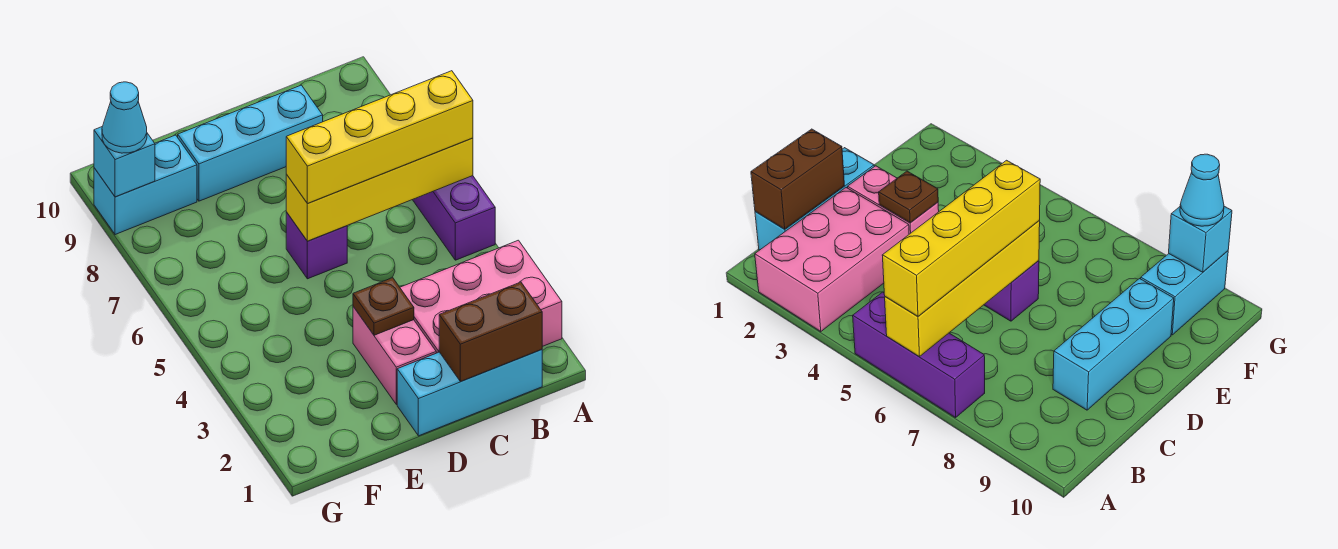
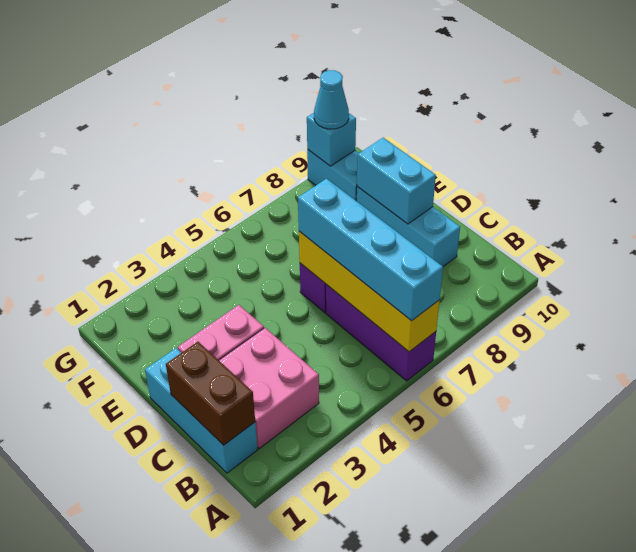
pink brick A2:C3 level 1 -> pink brick B2:C3 level 1
purple brick A5:A7 level 1 -> purple brick A6:C6 level 1
yellow brick A6:D6 level 3 -> cyan brick A6:D6 level 3
brown plate D3 level 2 -> none
none -> cyan brick D9:E9 level 2

